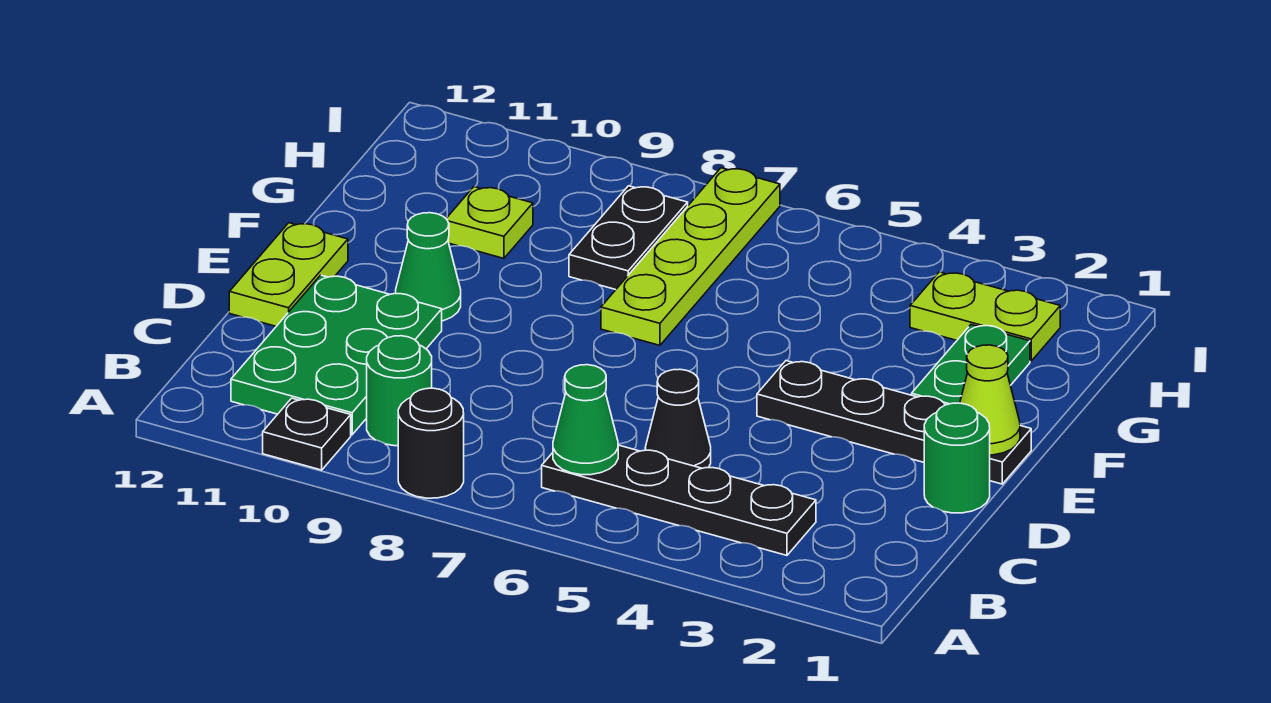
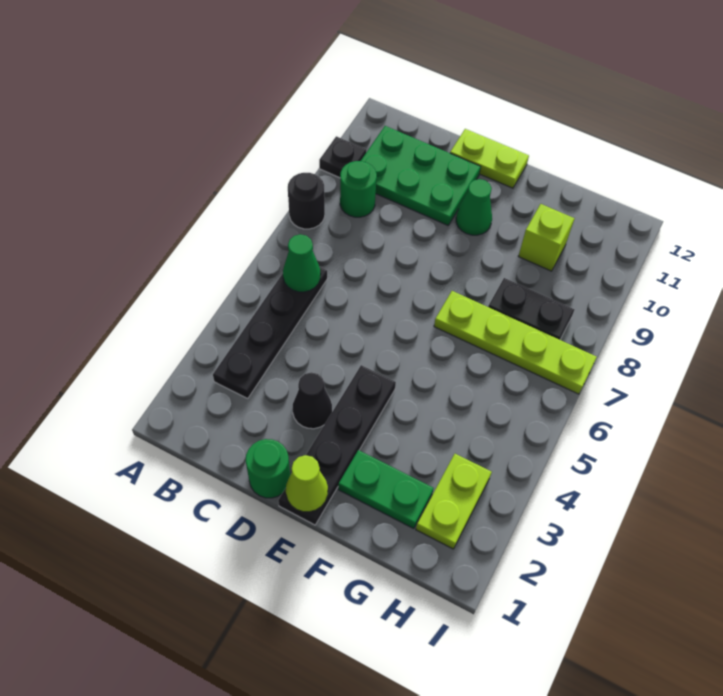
black cone C5 level 1 -> black cone D3 level 1
lime plate G10 level 1 -> lime brick G10 level 1

